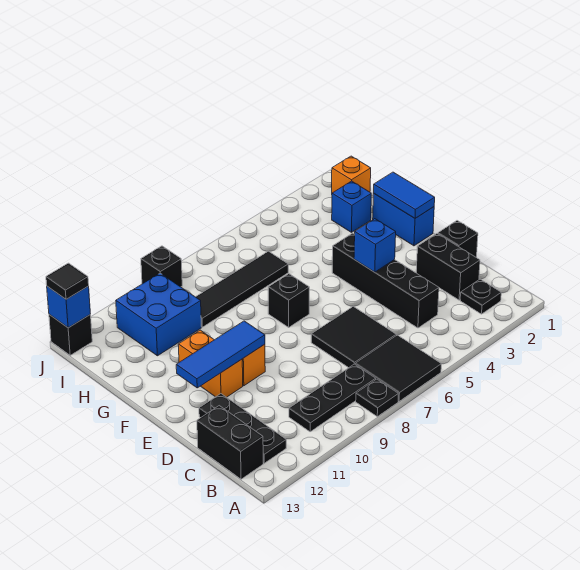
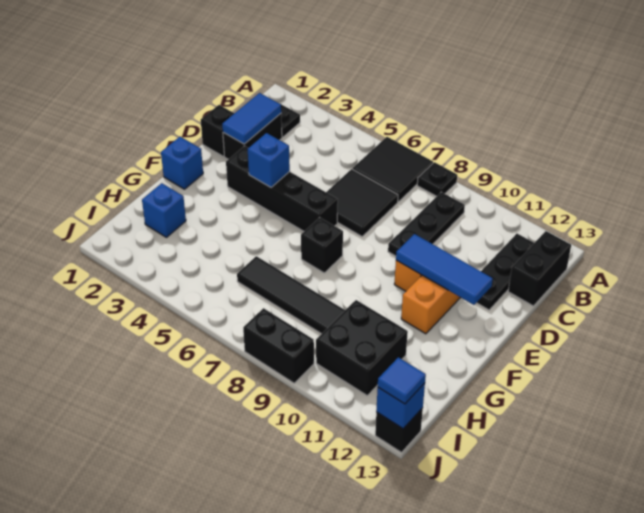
black plate B8:B10 level 1 -> black plate B9:D9 level 1
black brick C4:F4 level 1 -> black brick E3:E6 level 1
blue brick F1:G1 level 1 -> blue brick F1 level 1
blue tile F1:G1 level 2 -> blue tile C2:D2 level 2
blue brick H10:I11 level 1 -> black brick H10:I11 level 1
orange brick I1 level 1 -> none
black brick J9 level 1 -> black brick J8:J9 level 1
black tile J13 level 3 -> blue tile J13 level 3

